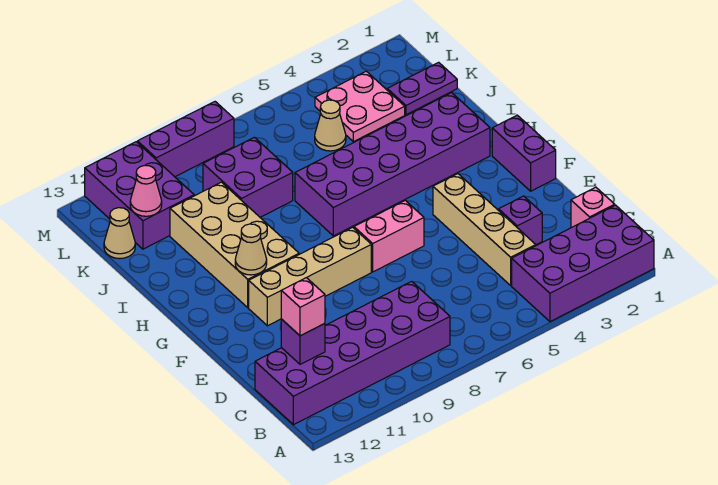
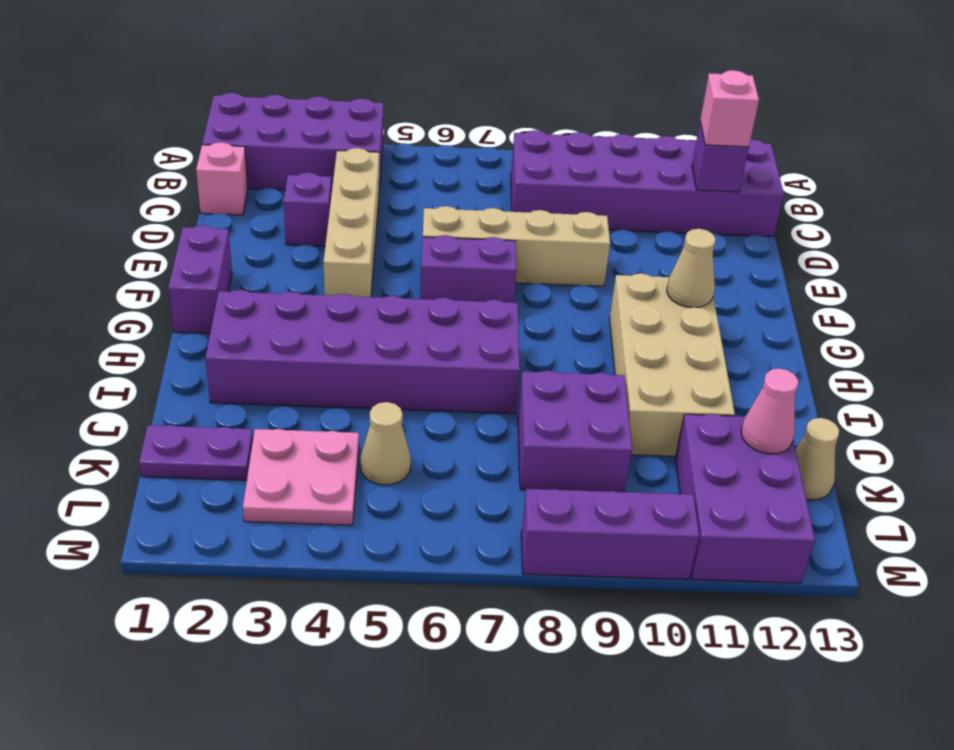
pink brick F6:F7 level 1 -> purple brick F6:F7 level 1
tan brick F8:F11 level 1 -> tan brick E6:E9 level 1

